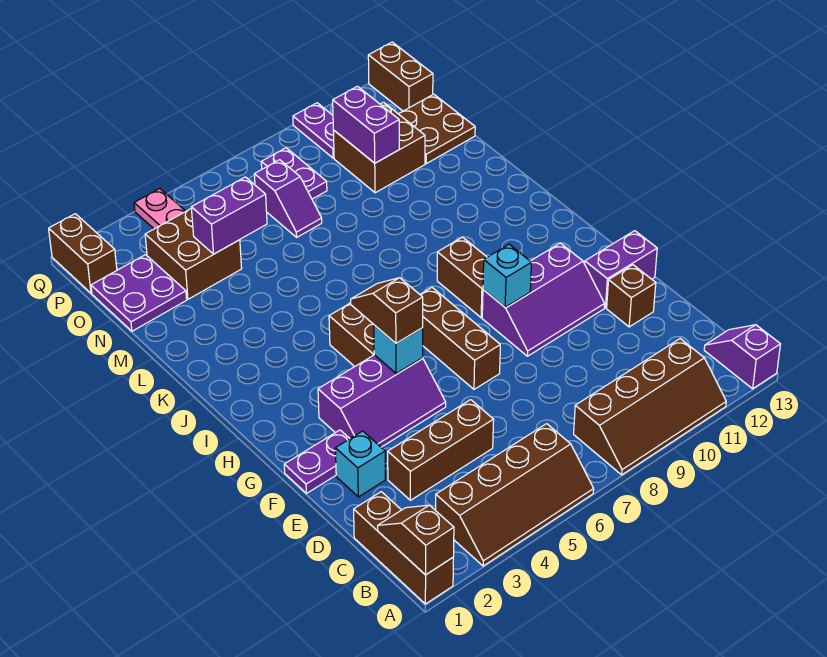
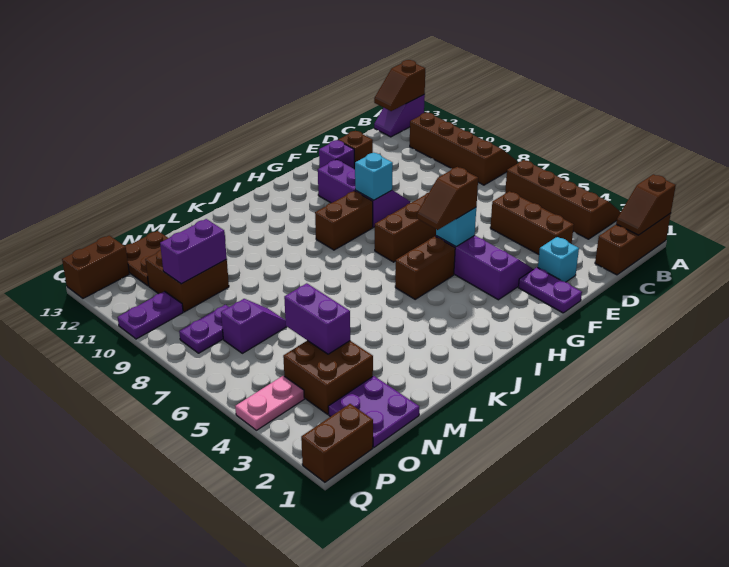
none -> brown slope A13:B13 level 2 top A
purple brick F12:F13 level 1 -> purple brick F12 level 1

